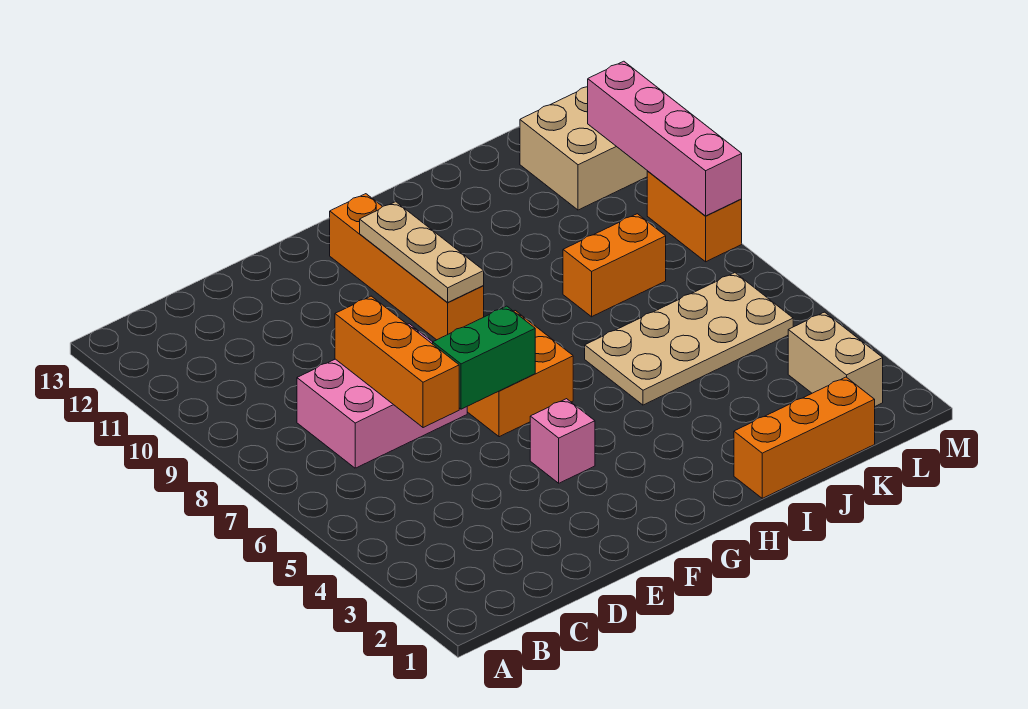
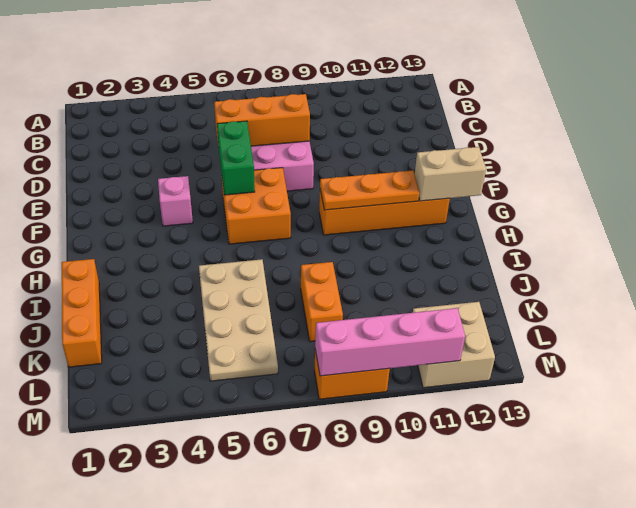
tan plate G9:G11 level 2 -> orange plate G9:G11 level 2
tan brick L2:L3 level 1 -> tan brick G12:G13 level 2

